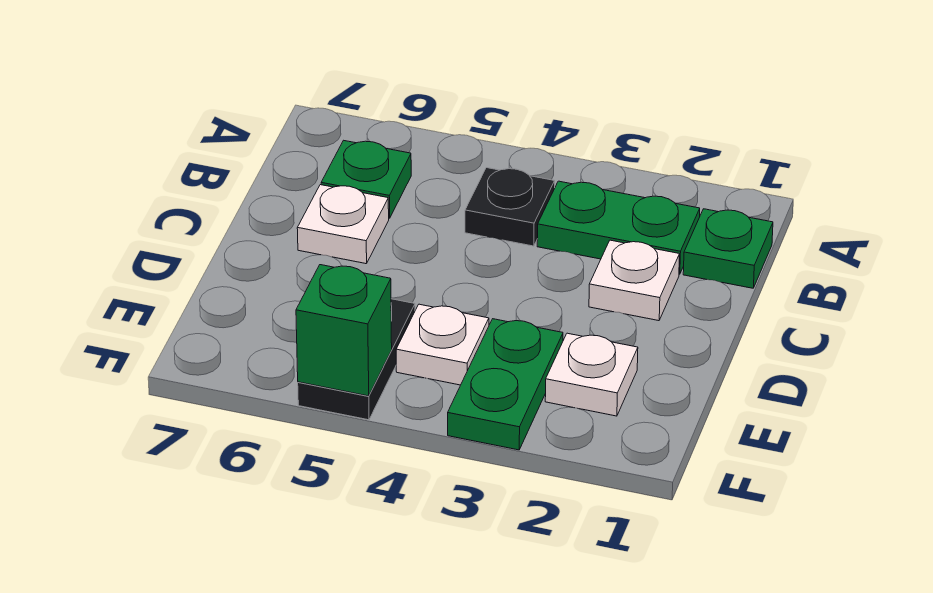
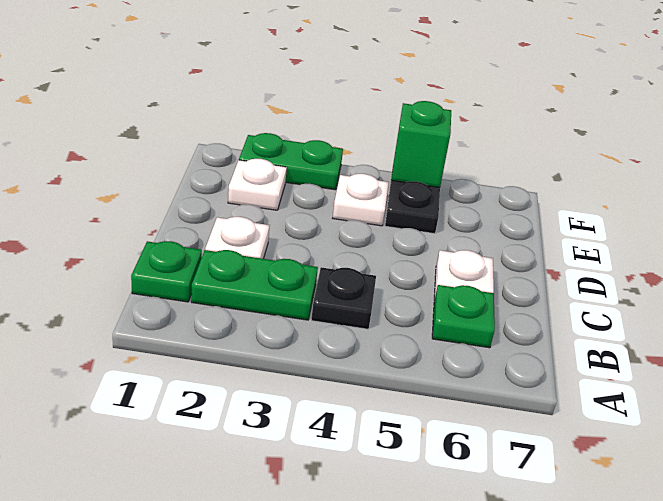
green plate E3:F3 level 1 -> green plate F2:F3 level 1

